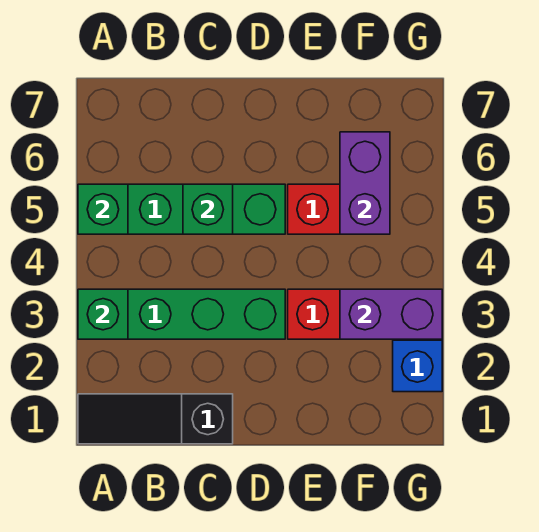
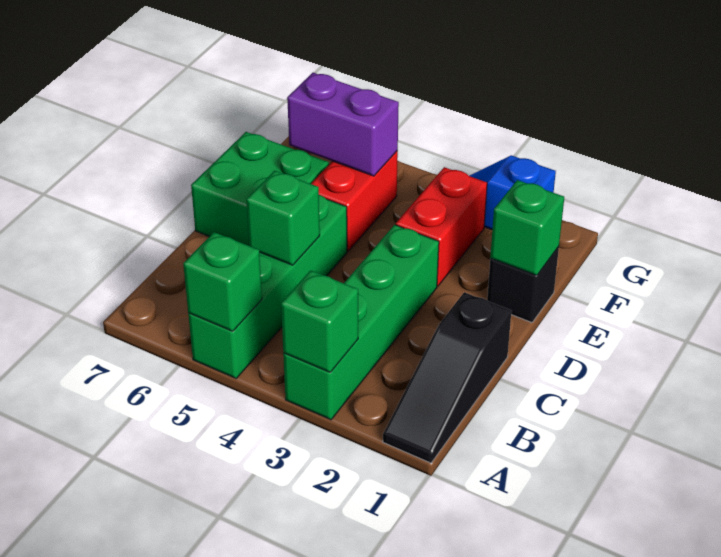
none -> green brick D6:E7 level 1
none -> black brick E1 level 1
none -> green brick E1 level 2
purple brick F3:G3 level 2 -> none

